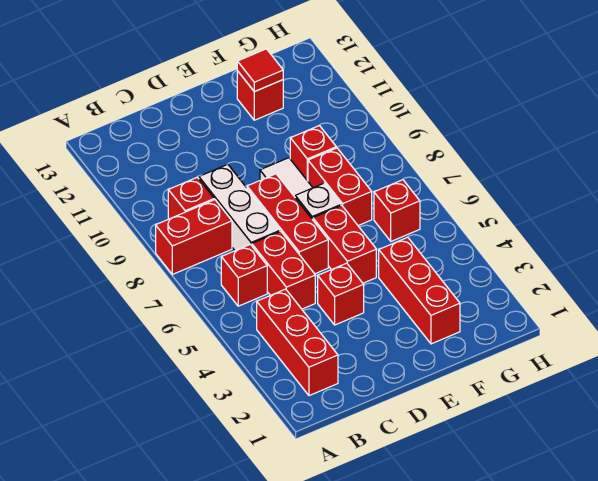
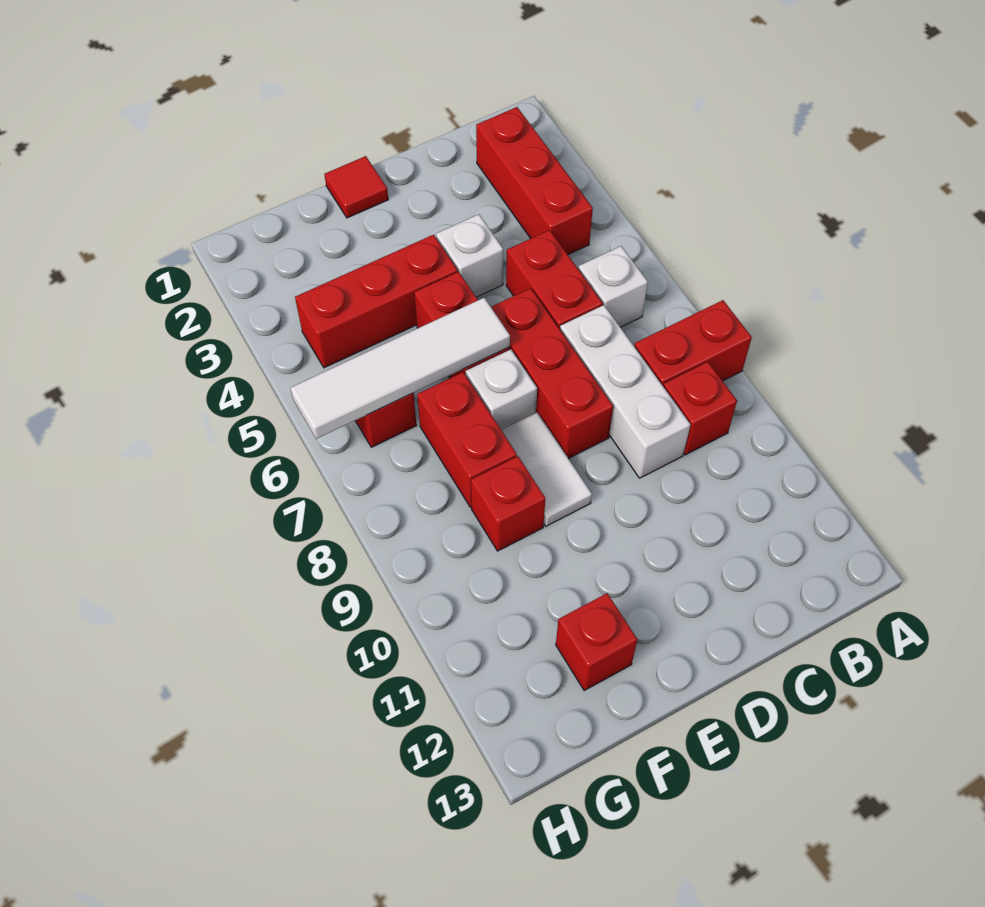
red brick B6 level 1 -> white brick B6 level 1
red brick D4 level 1 -> white brick D4 level 1
none -> white tile E6:H6 level 2
red brick F2:F4 level 1 -> red brick E4:G4 level 1
red tile F12 level 2 -> red tile E1 level 1

